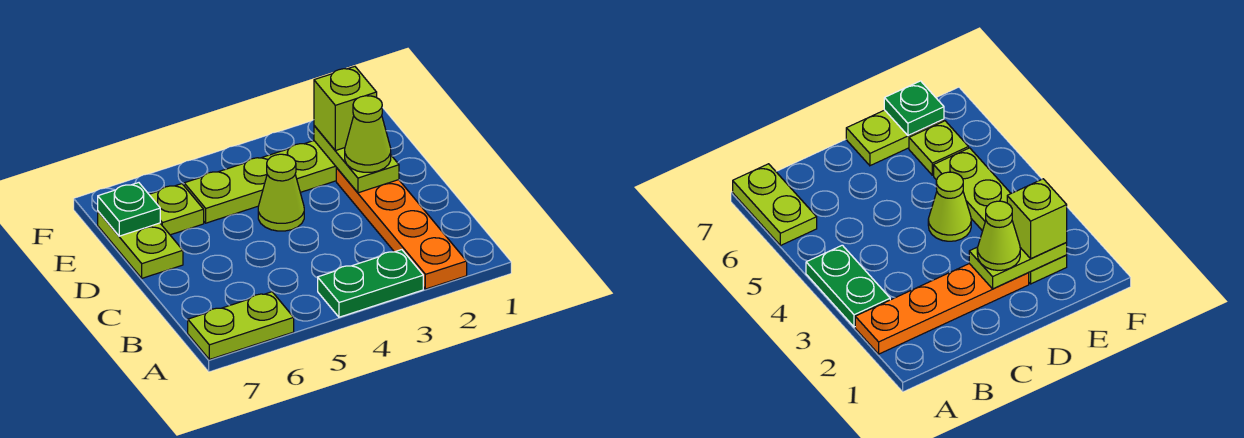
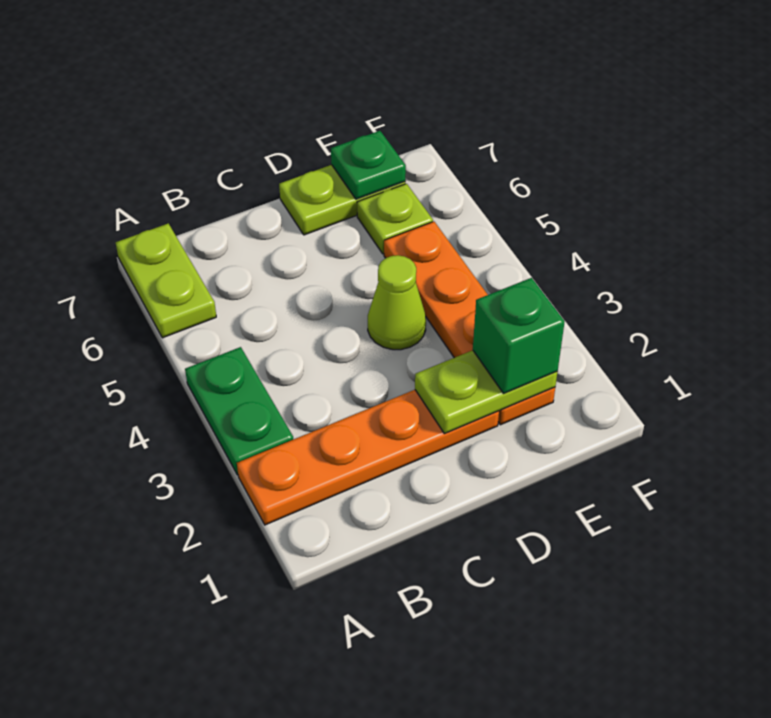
lime cone D2 level 3 -> none
lime plate E2:E5 level 1 -> orange plate E2:E5 level 1
lime brick E2 level 3 -> green brick E2 level 3

